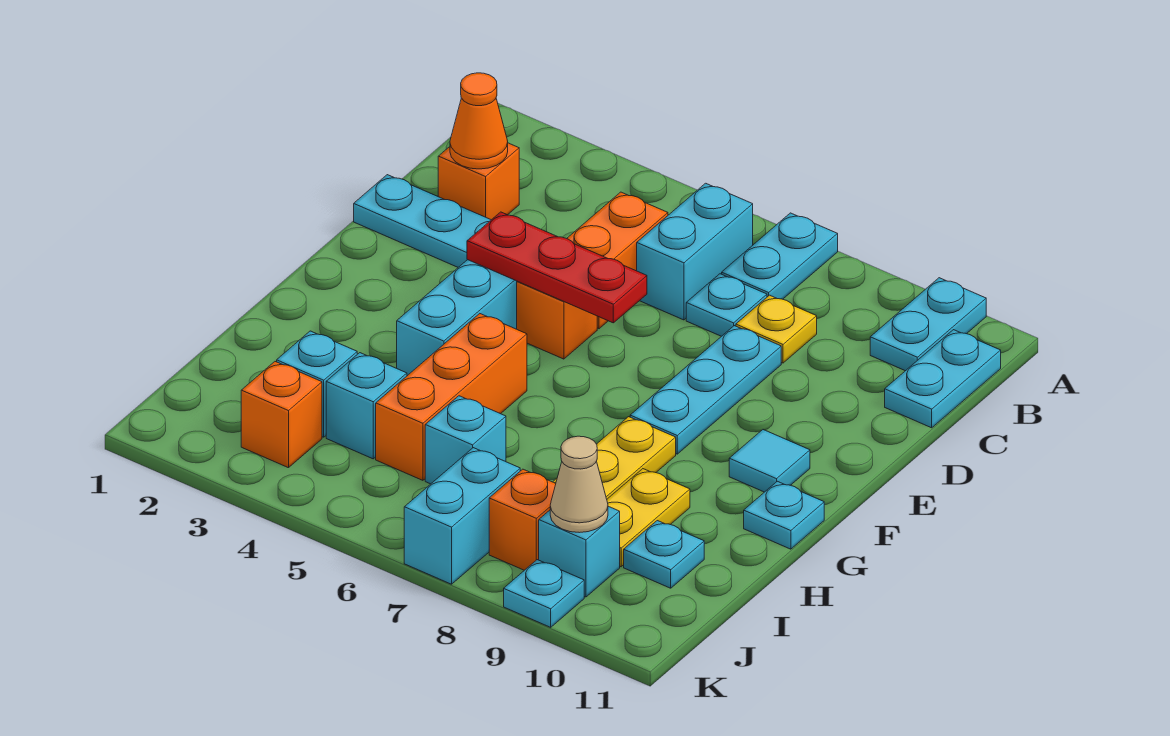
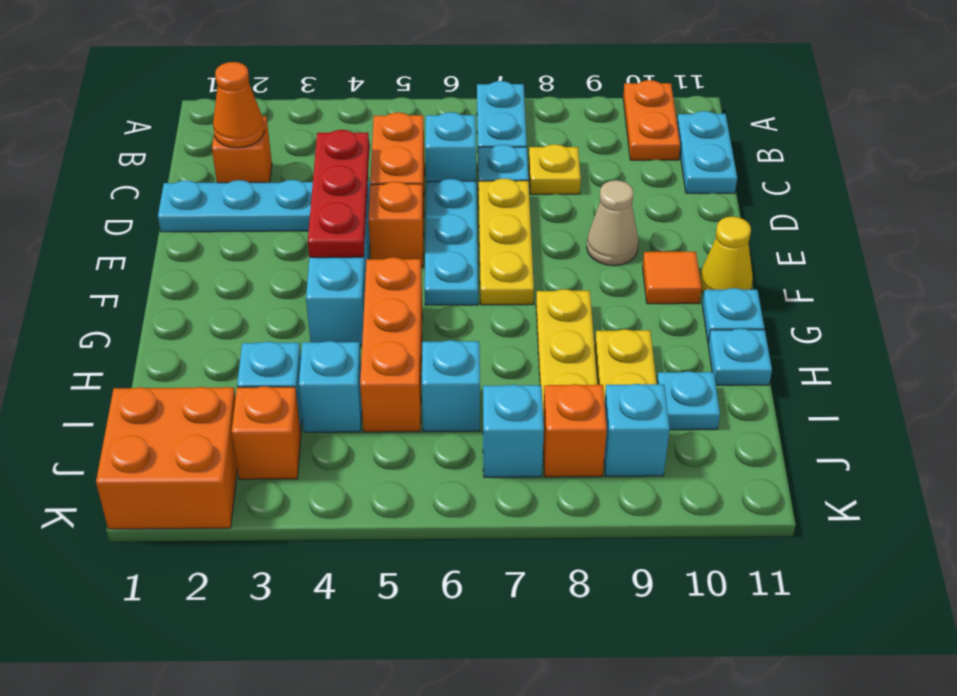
cyan plate A10:B10 level 1 -> orange plate A10:B10 level 1
cyan brick B6:C6 level 1 -> cyan brick C6 level 1
none -> yellow plate D7:F7 level 1
cyan plate D8:F8 level 1 -> cyan plate D6:F6 level 1
red plate E4:E6 level 2 -> red plate D4:F4 level 2
cyan tile F10 level 1 -> orange tile F10 level 1
none -> yellow cone F11 level 1
none -> orange brick J1:K2 level 1
cyan brick J7:K7 level 1 -> cyan brick J7 level 1
tan cone J9 level 2 -> tan cone E9 level 1
cyan plate K9 level 1 -> cyan plate H11 level 1

